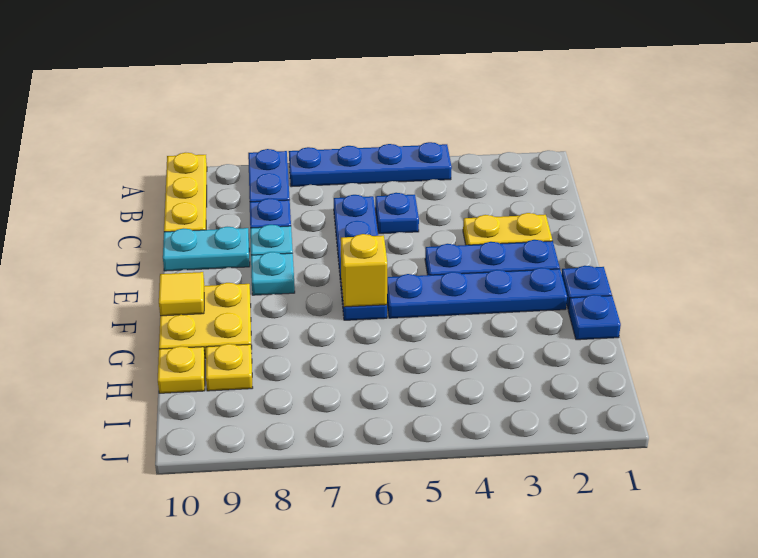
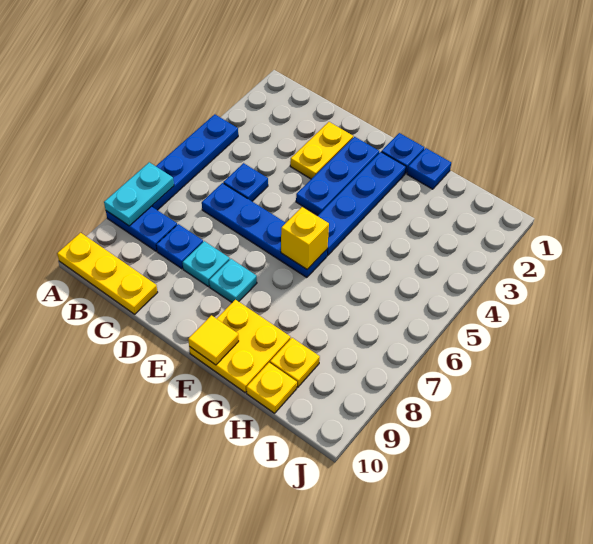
cyan plate D9:D10 level 1 -> cyan plate A7:A8 level 2

